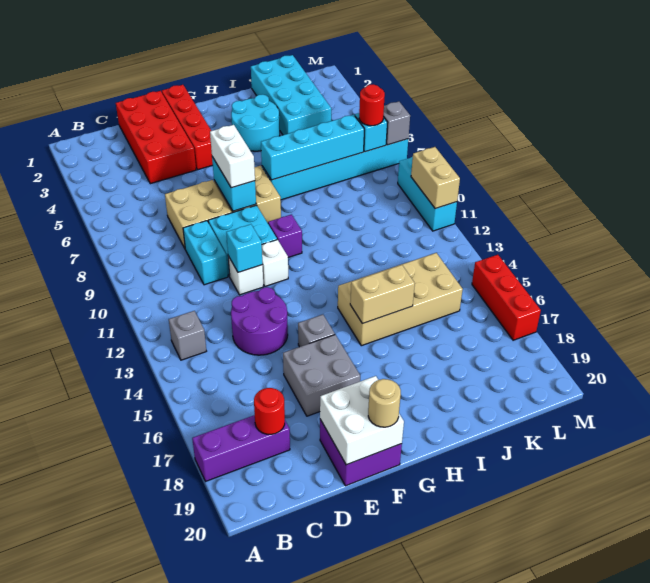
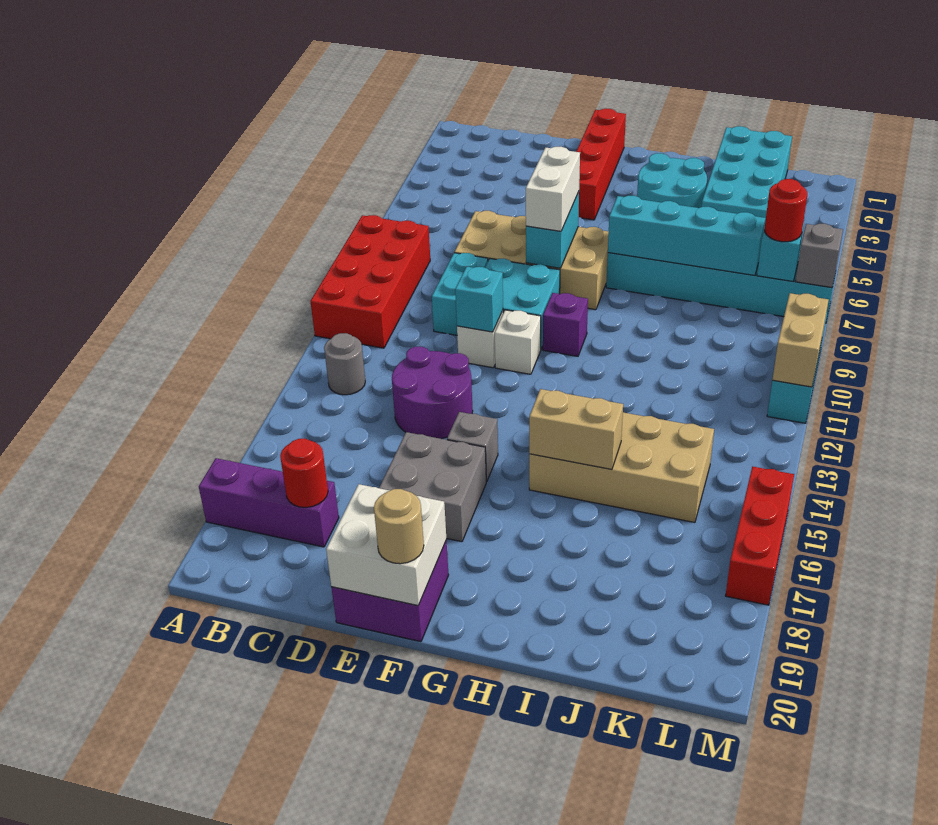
grey brick B13 level 1 -> grey round brick B13 level 1
red brick D1:E4 level 1 -> red brick A8:B11 level 1

